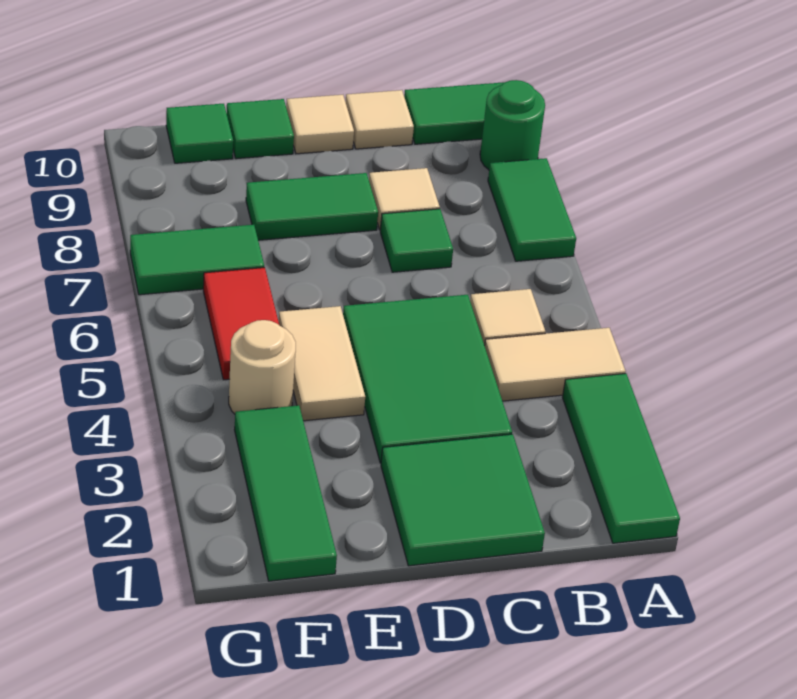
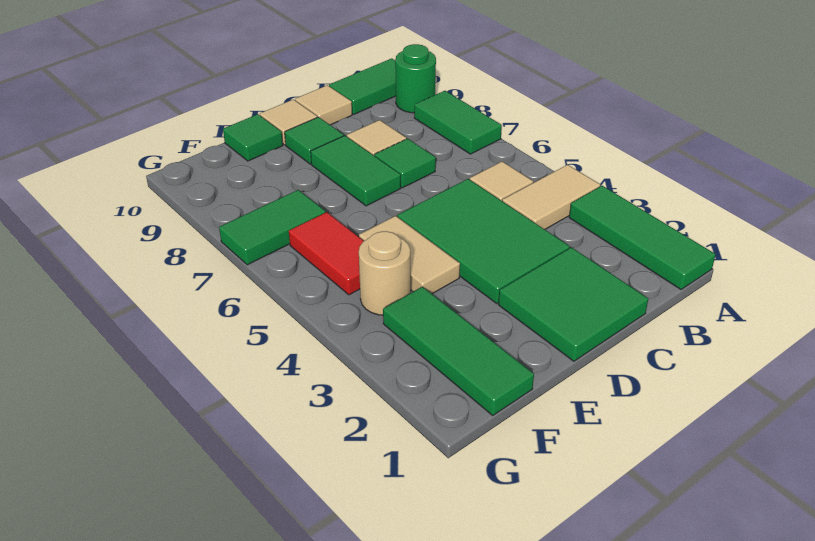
green tile D8:E8 level 1 -> green tile D7:D8 level 1
green tile F10 level 1 -> green tile D9 level 1

